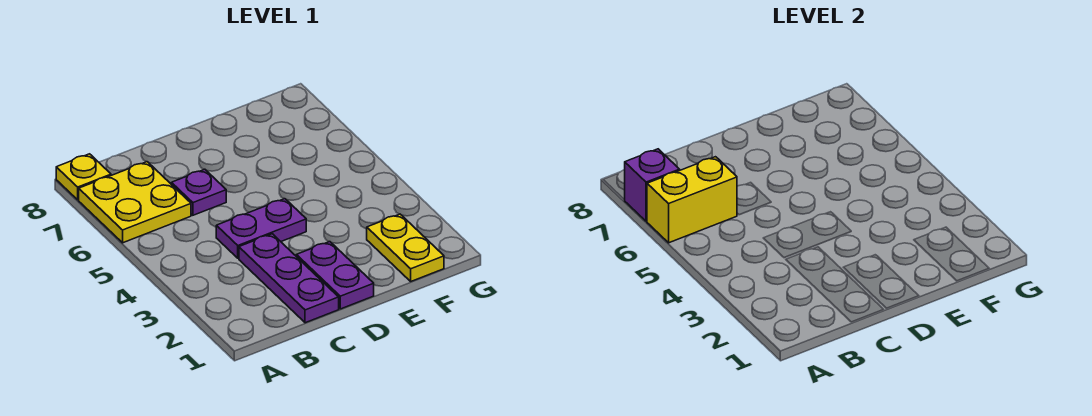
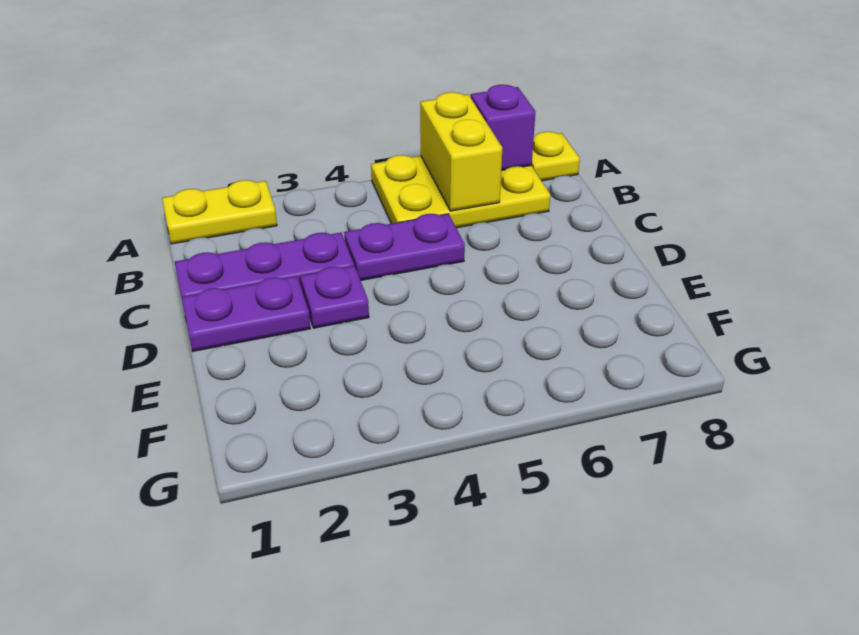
yellow plate A6:B7 level 1 -> yellow plate A5:B7 level 1
purple plate C4:D4 level 1 -> purple plate C4:C5 level 1
purple plate C6 level 1 -> purple plate D3 level 1
yellow plate F1:F2 level 1 -> yellow plate A1:A2 level 1

